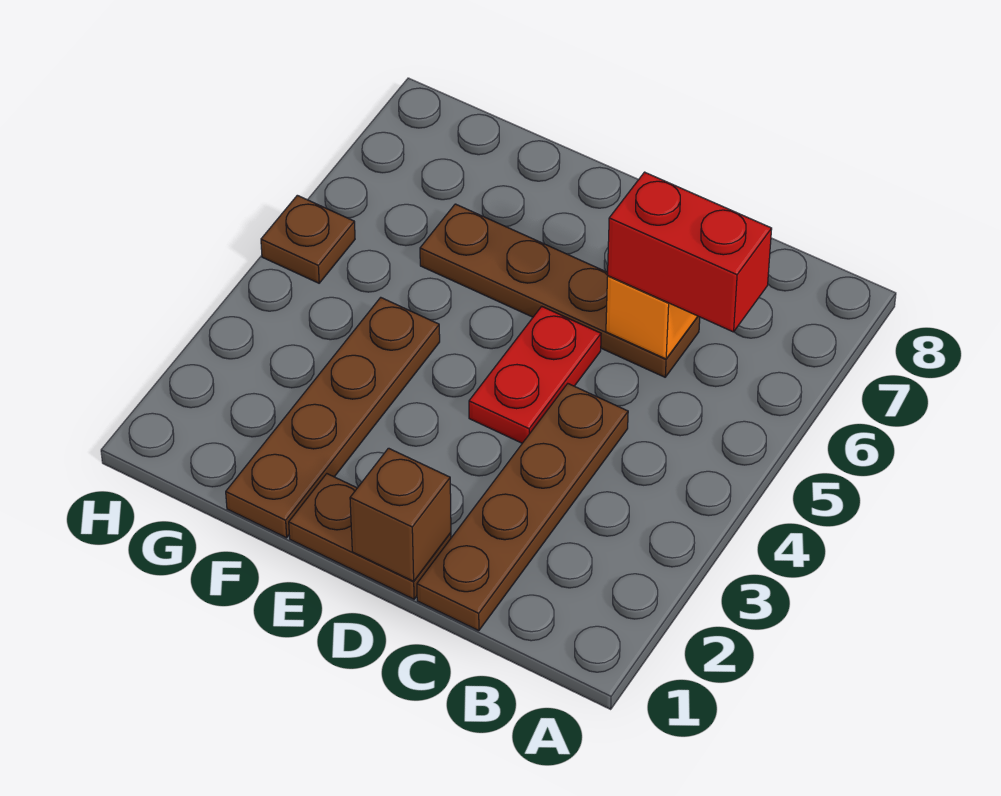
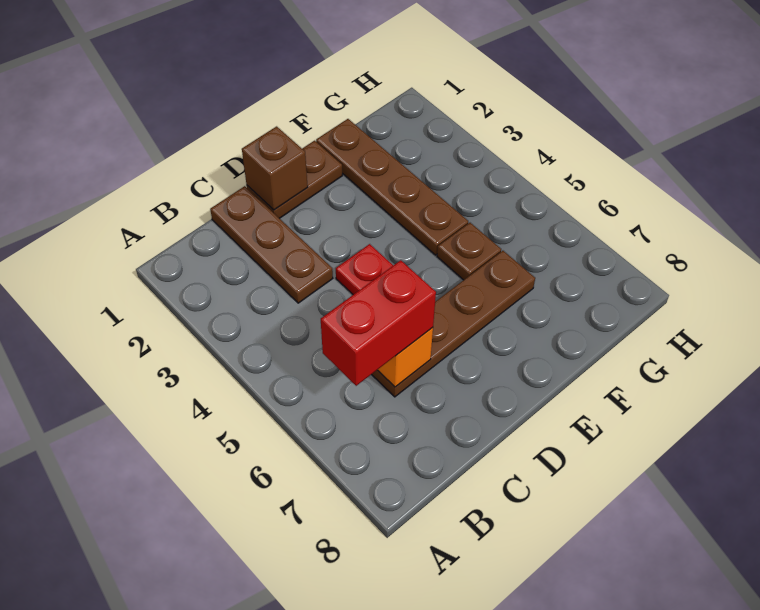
brown plate C1:C4 level 1 -> brown plate C1:C3 level 1
brown plate H5 level 1 -> brown plate F5 level 1

